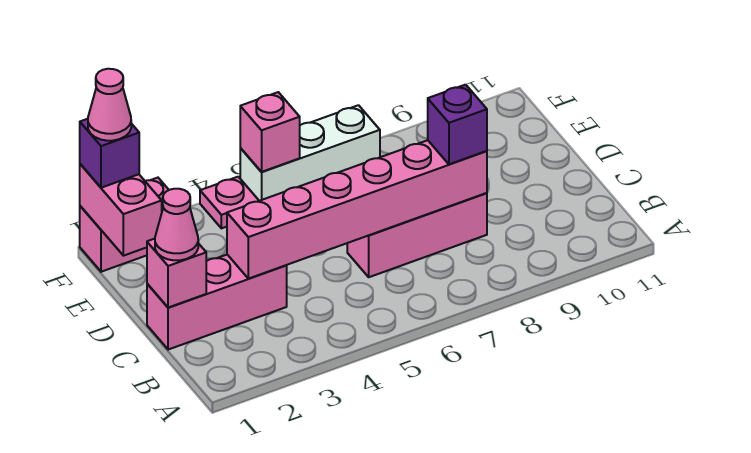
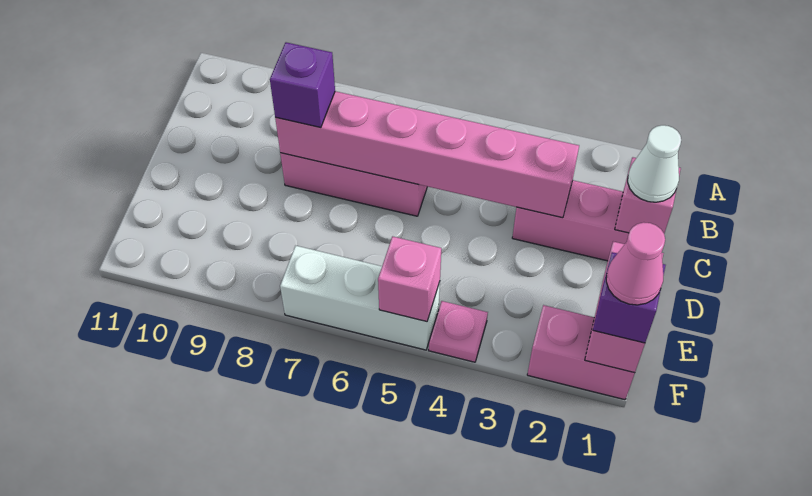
pink cone C1 level 3 -> white cone C1 level 3

